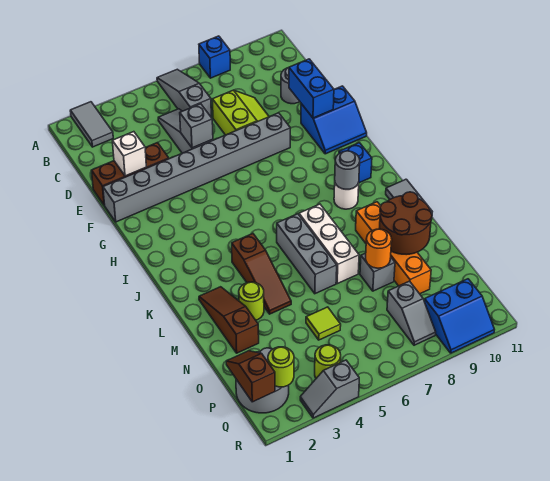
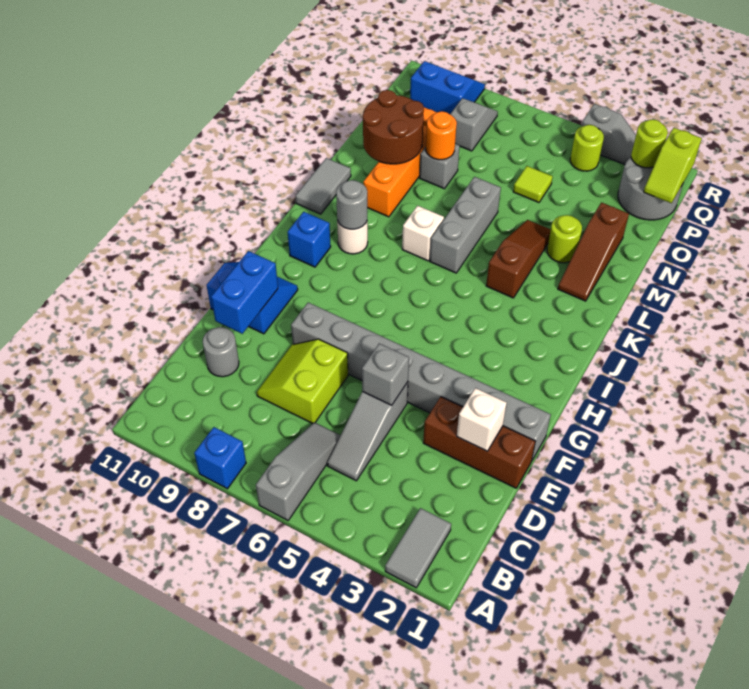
grey slope A6:C6 level 1 top C -> grey slope A6:C6 level 1 top A
white brick K7:M7 level 1 -> white brick K7 level 1
brown slope P1:Q1 level 2 top Q -> lime slope P1:Q1 level 2 top Q

